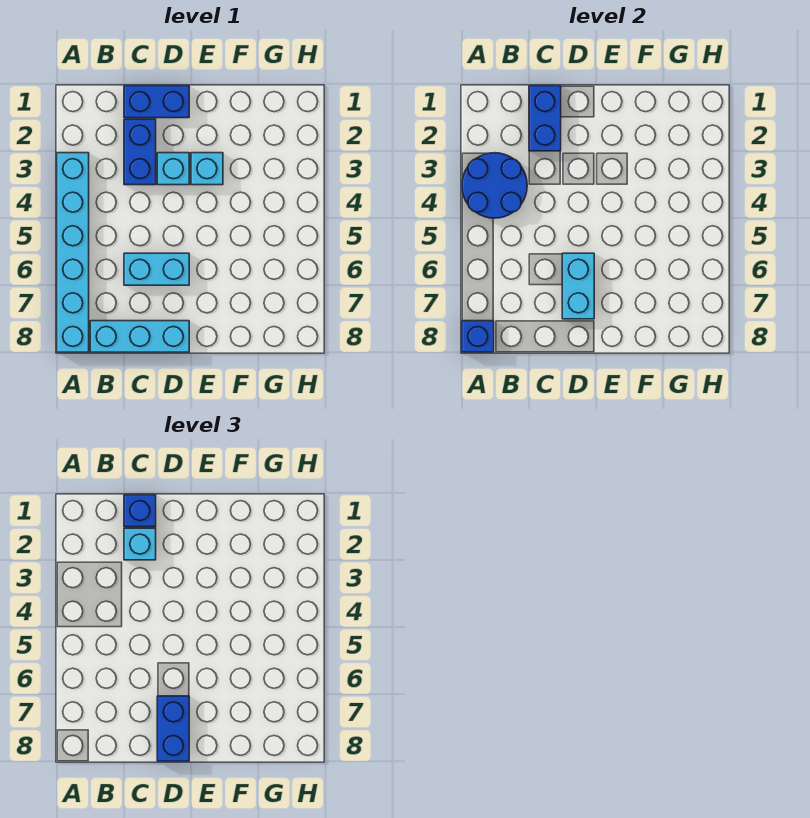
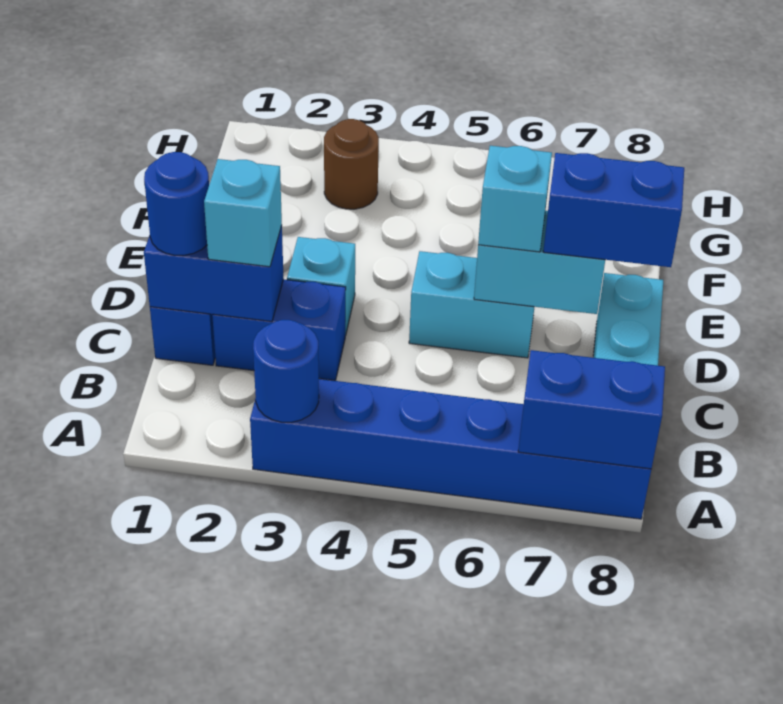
cyan brick A3:A8 level 1 -> blue brick A3:A8 level 1
blue round brick A3:B4 level 2 -> blue round brick A3 level 2
blue brick A8 level 2 -> blue brick A7:A8 level 2
blue brick C1 level 3 -> blue round brick C1 level 3
cyan brick C6:D6 level 1 -> cyan brick D5:D6 level 1
cyan brick E3 level 1 -> cyan brick D6 level 3
none -> brown round brick G3 level 1

